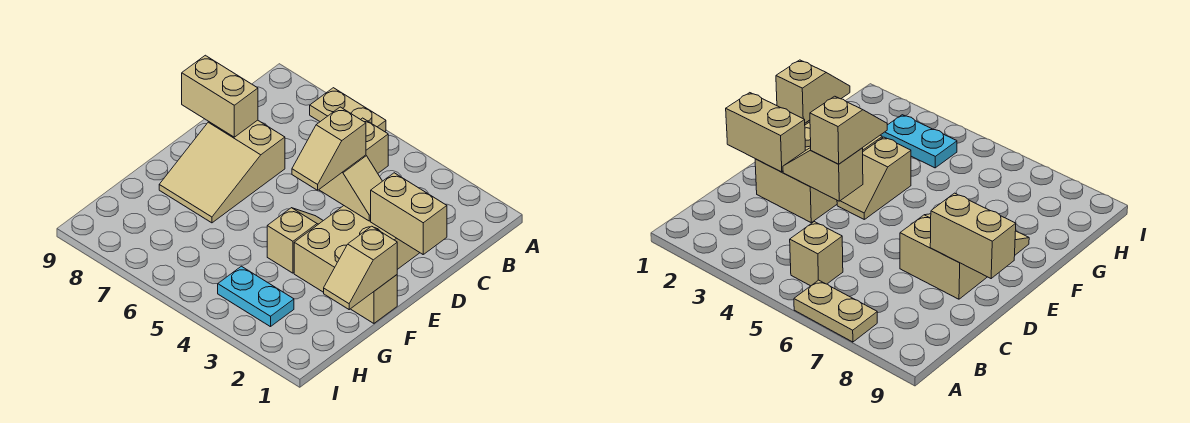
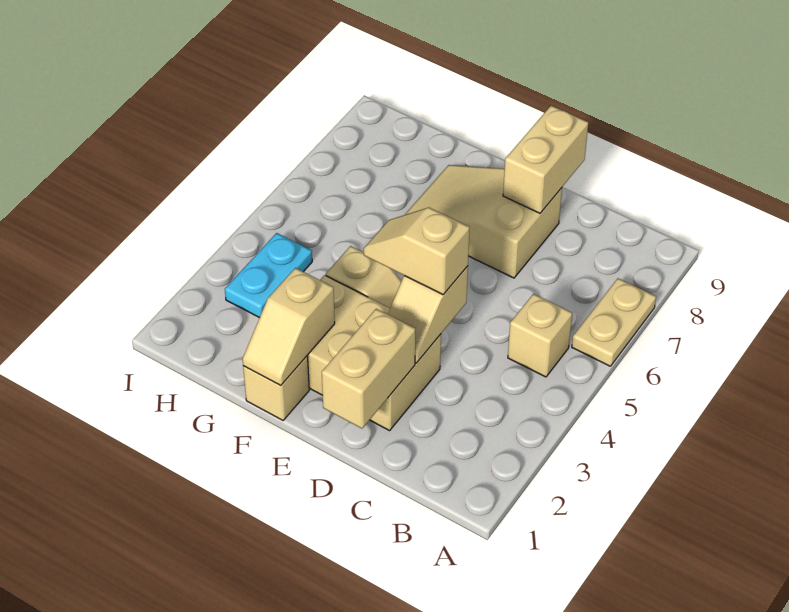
tan slope F1:G1 level 2 top F -> tan slope F1:F2 level 2 top 2

